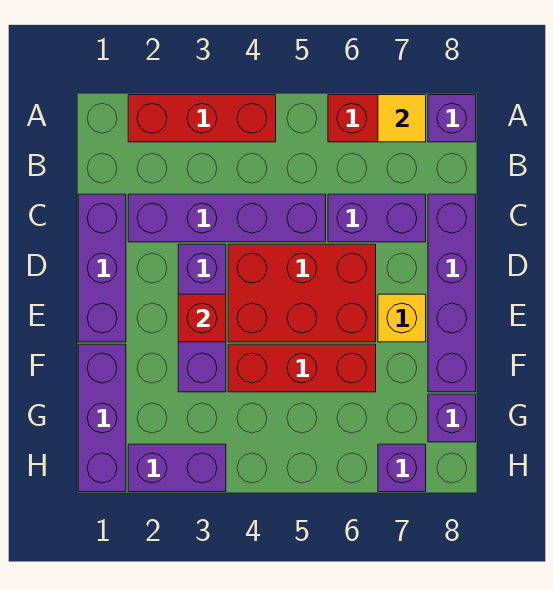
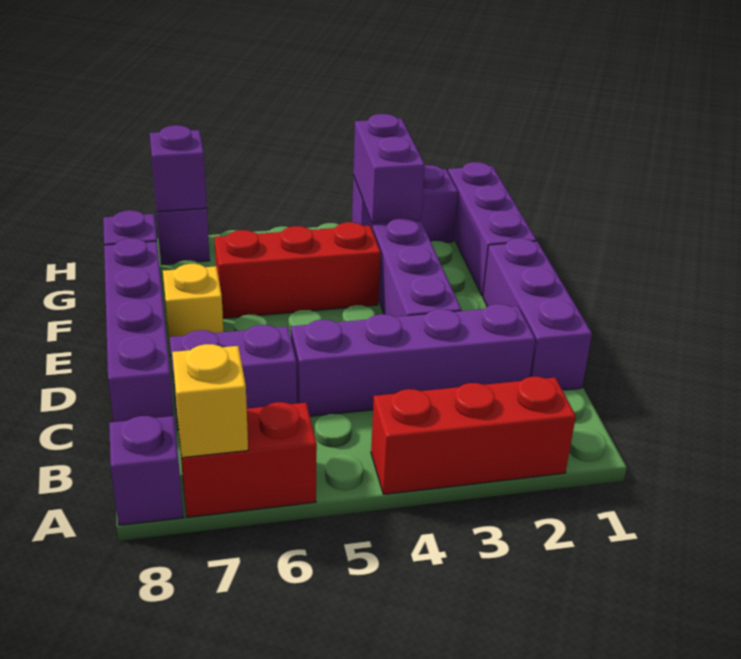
yellow tile A7 level 2 -> yellow brick A7 level 2
red brick D4:E6 level 1 -> none
red brick E3 level 2 -> none
none -> purple brick G3:H3 level 2
none -> purple brick H7 level 2

